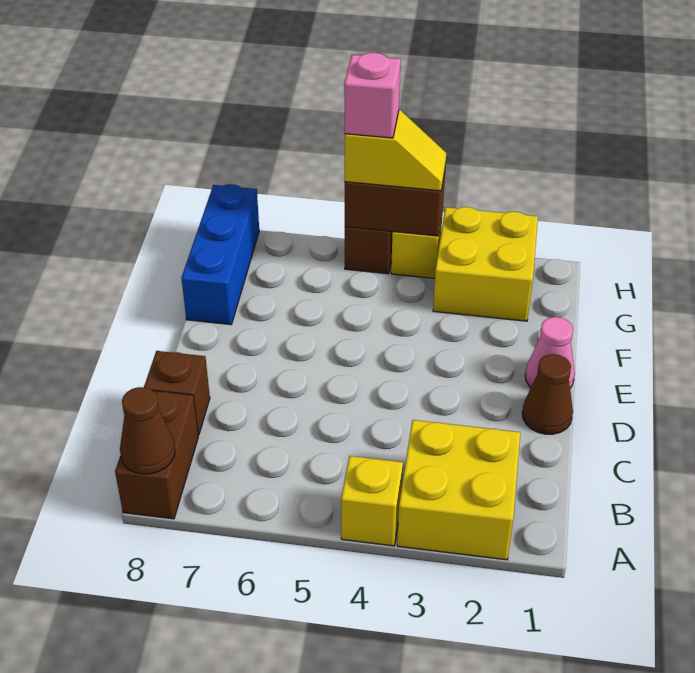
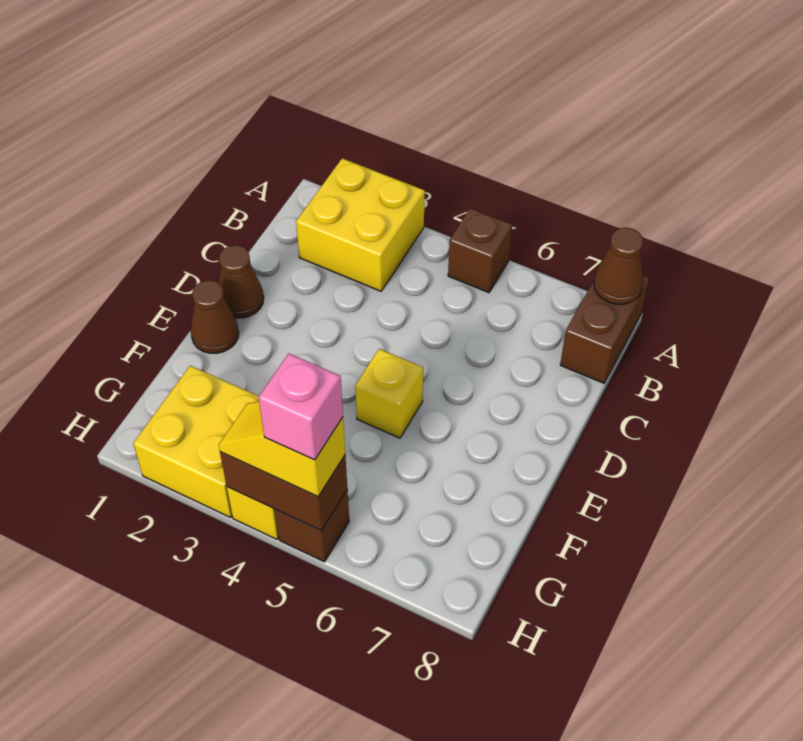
yellow brick A4 level 1 -> yellow brick E5 level 1
brown brick C8 level 1 -> brown brick A5 level 1
pink cone E1 level 1 -> brown cone E1 level 1
blue brick F8:H8 level 1 -> none

